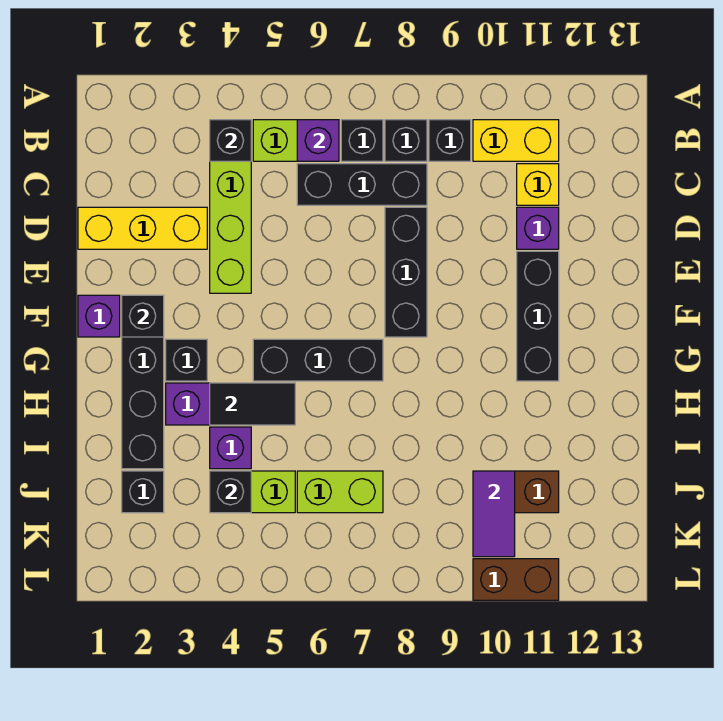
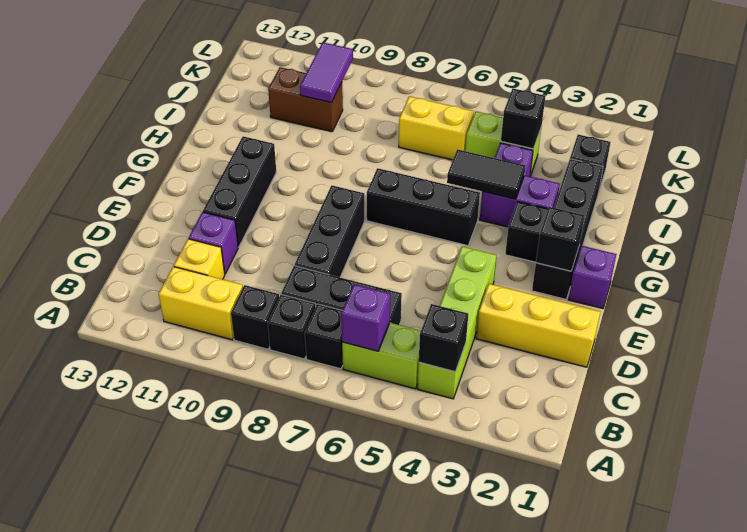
lime brick J6:J7 level 1 -> yellow brick J6:J7 level 1
brown brick L10:L11 level 1 -> none

